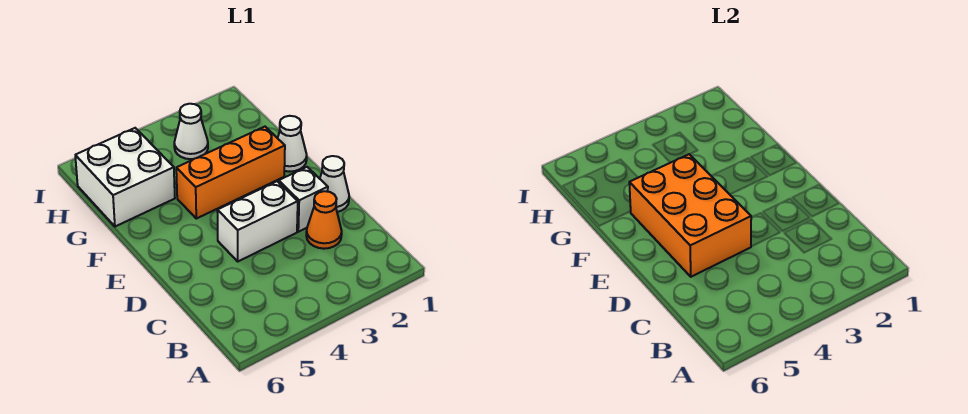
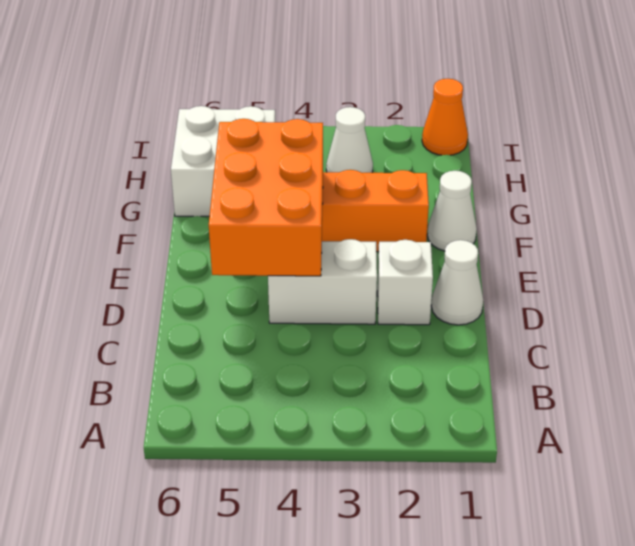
orange cone C2 level 1 -> orange cone I1 level 1

